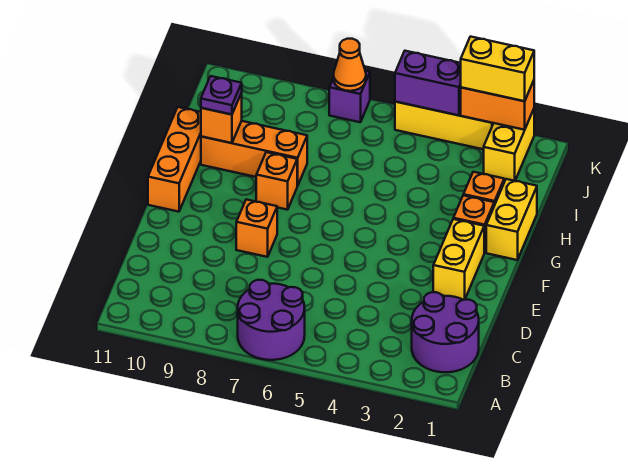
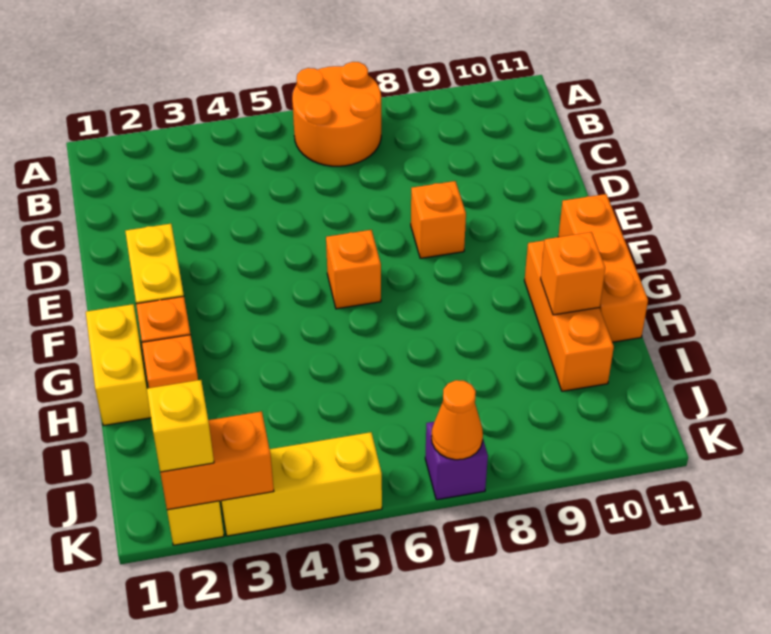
purple round brick A6:B7 level 1 -> orange round brick A6:B7 level 1
purple round brick B1:C2 level 1 -> none
orange brick G8 level 1 -> orange brick F6 level 1
orange brick H8:H10 level 1 -> orange brick G10:I10 level 1
purple plate H10 level 3 -> none
yellow brick K2:K3 level 3 -> yellow brick K2 level 3
purple brick K4:K5 level 2 -> none

